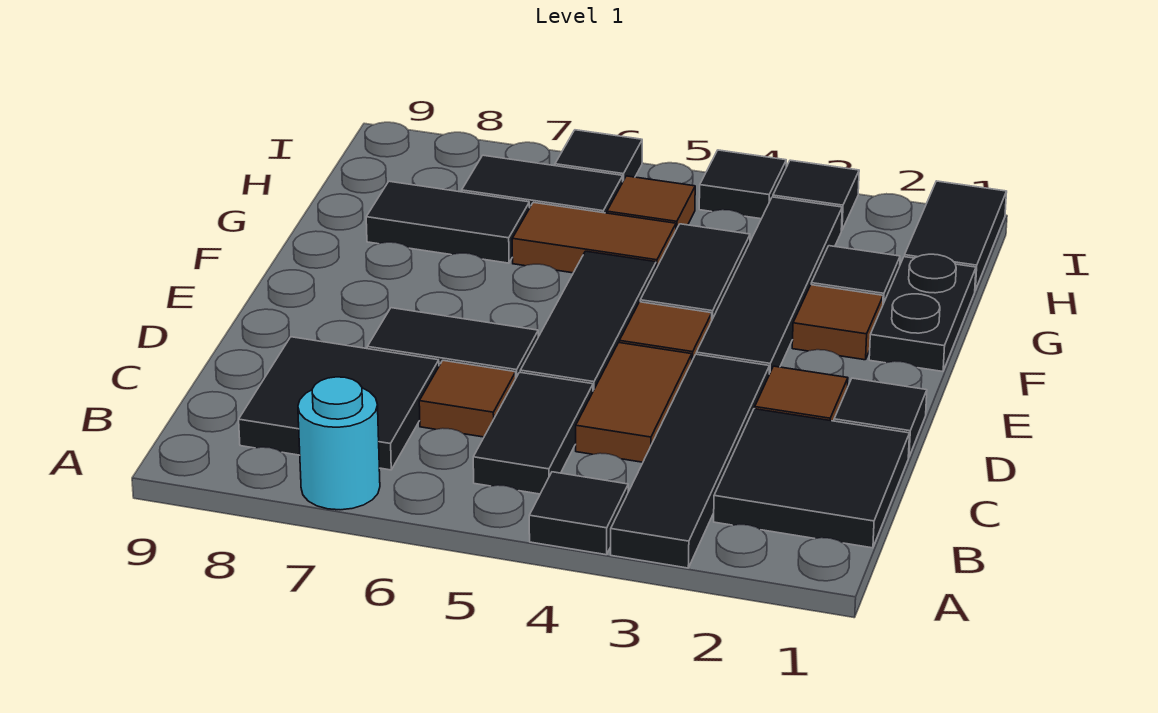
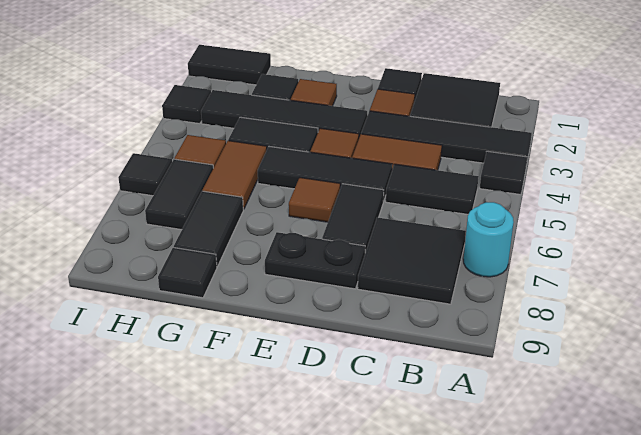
brown tile C6 level 1 -> brown tile E6 level 1
black plate F1:G1 level 1 -> black plate D8:E8 level 1
black tile I4 level 1 -> black tile G9 level 1

